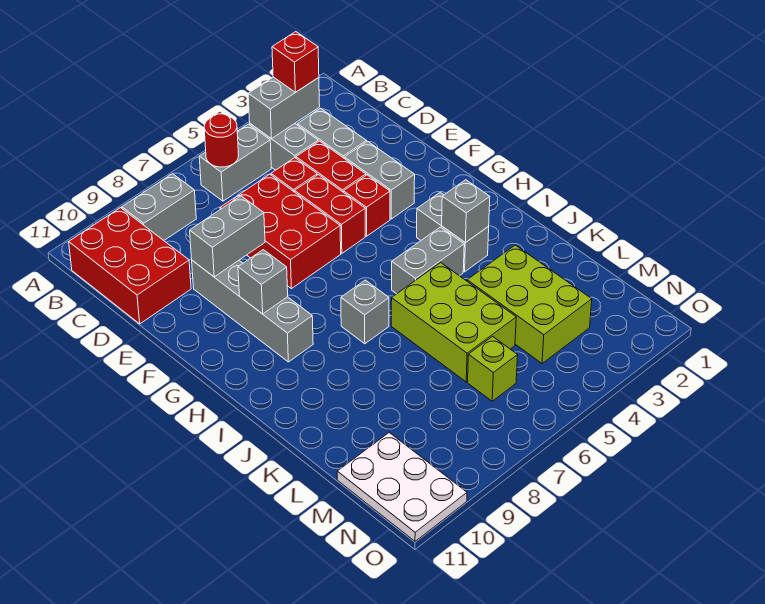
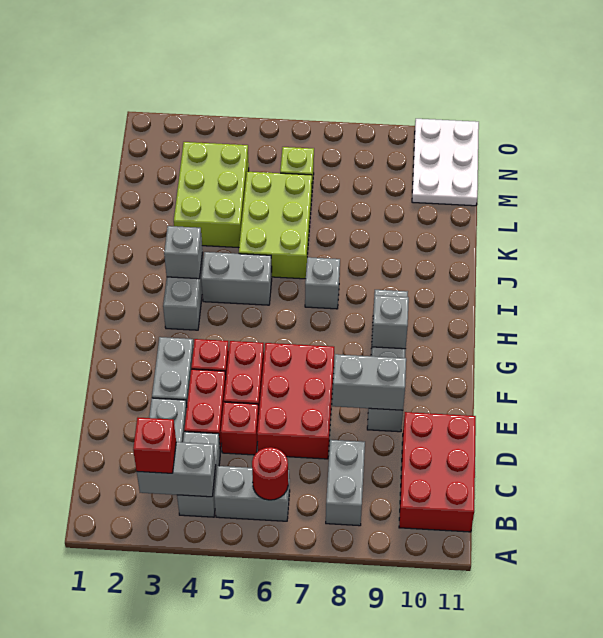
grey brick B8:B9 level 1 -> grey brick B8:C8 level 1

